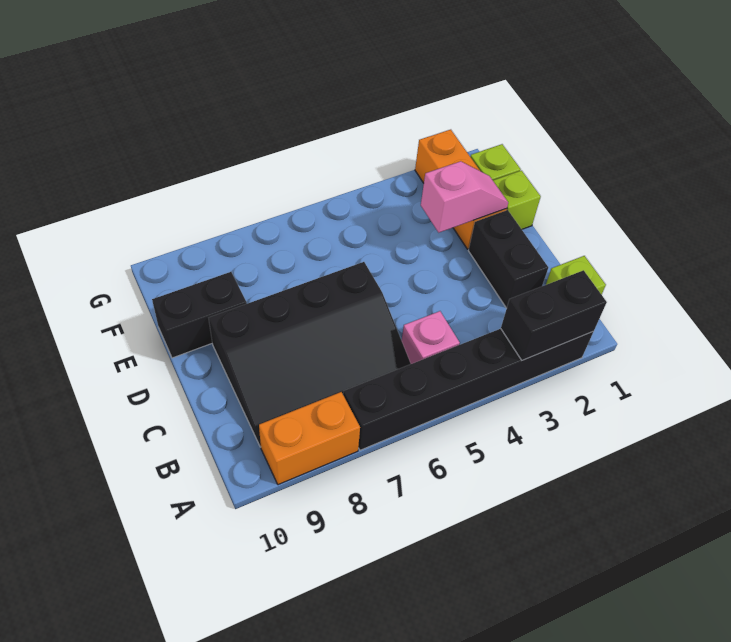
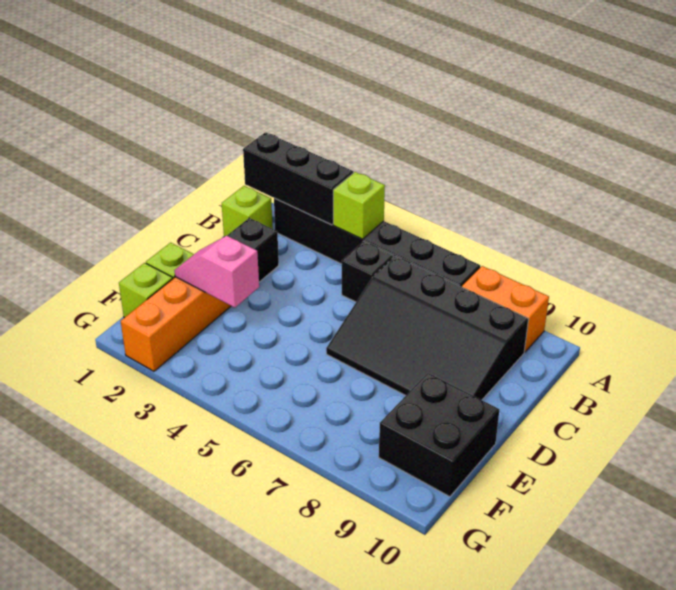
black brick A2:A3 level 2 -> black brick A1:A3 level 2
none -> lime brick A4 level 2
pink brick B5 level 1 -> black brick B5 level 1
black slope B6:D9 level 1 top D -> black slope B6:D9 level 1 top B
black brick E9:E10 level 1 -> black brick E9:F10 level 1

